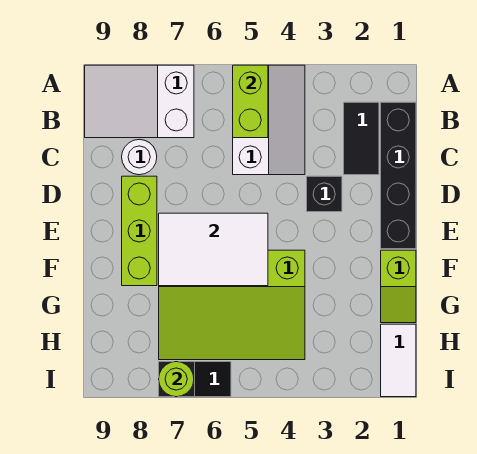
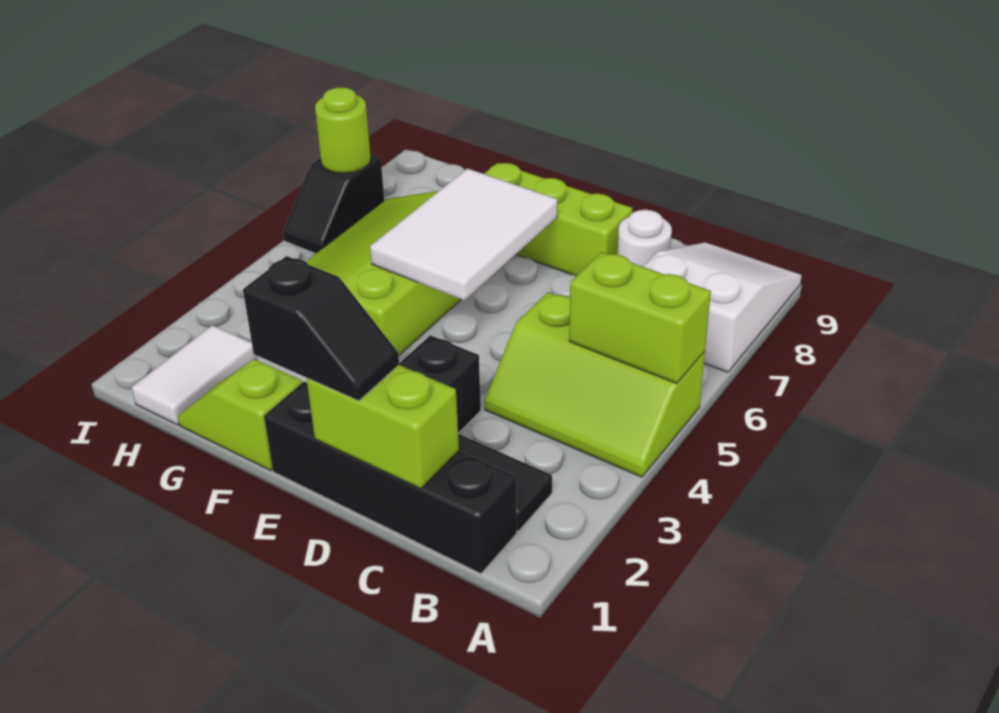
white slope A4:C5 level 1 top 5 -> lime slope A4:C5 level 1 top 5
none -> lime brick C1:D1 level 2
none -> black slope D1:E1 level 3 top E
white tile H1:I1 level 1 -> white tile H1:H2 level 1

